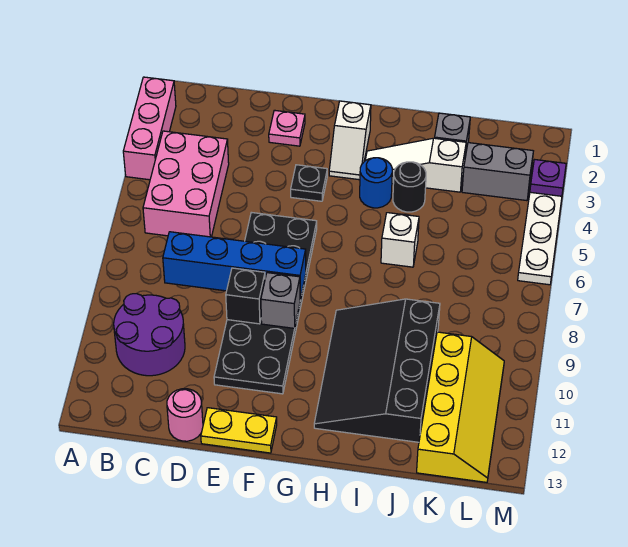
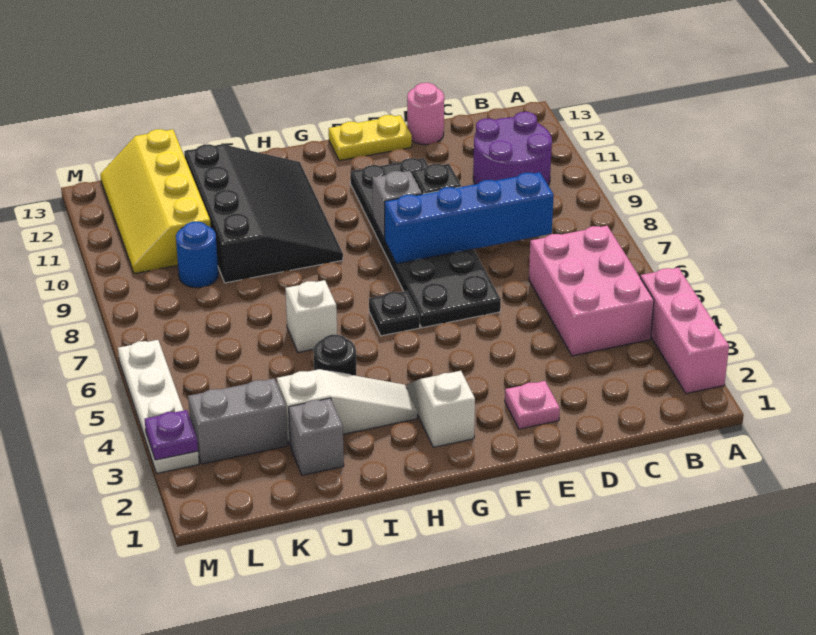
black plate F4 level 1 -> black plate G6 level 1
blue round brick H4 level 1 -> blue round brick K9 level 1

